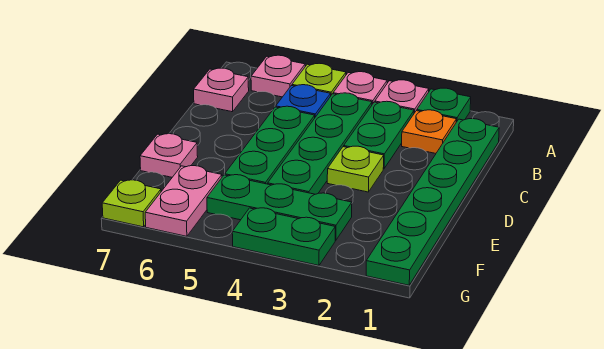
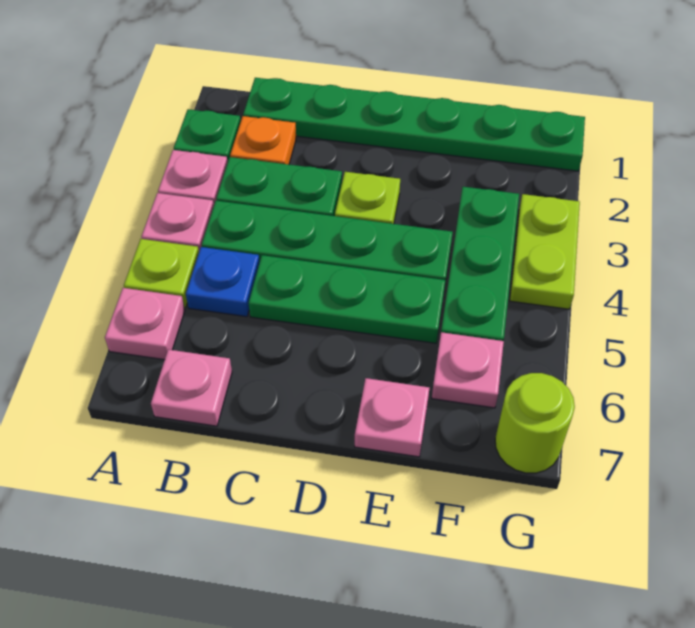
pink plate F6:G6 level 1 -> pink plate F6 level 1
green plate G3:G4 level 1 -> lime plate G3:G4 level 1
lime plate G7 level 1 -> lime round brick G7 level 1

